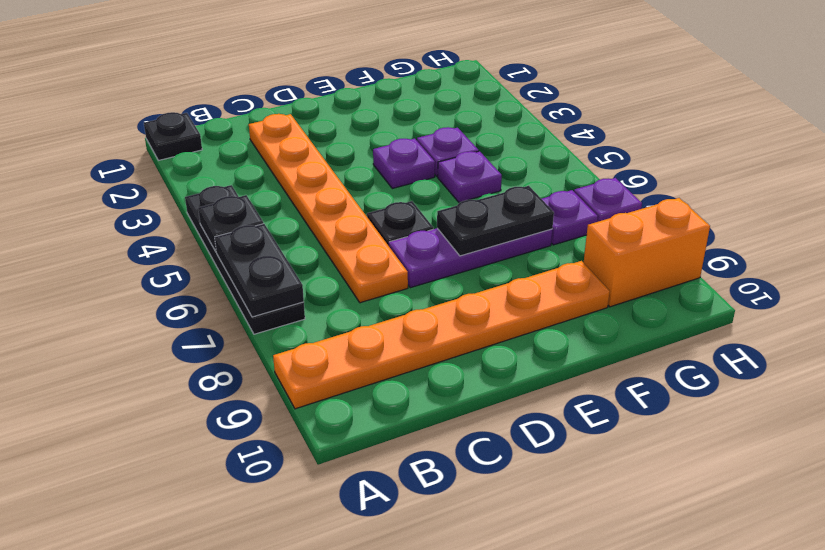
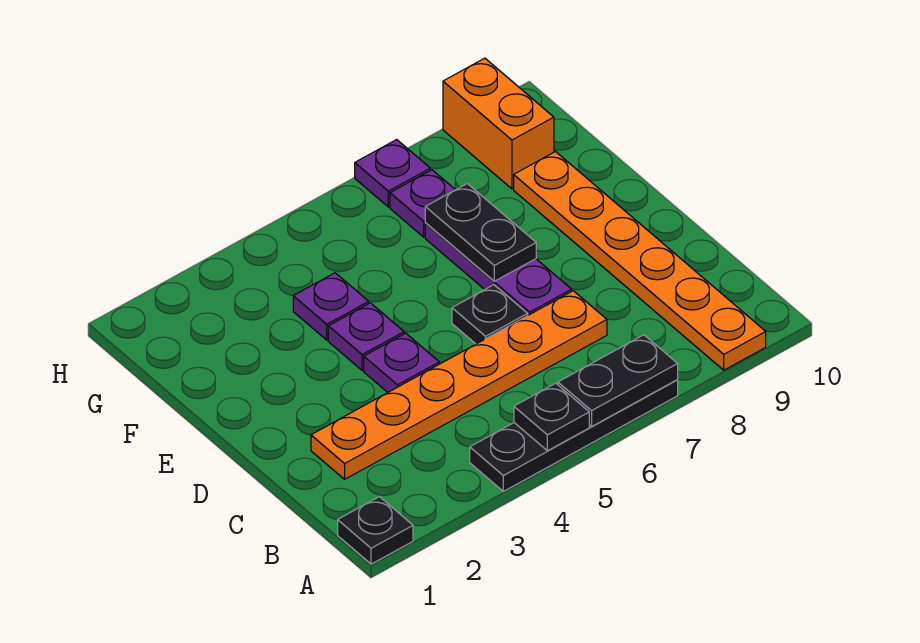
purple plate F5 level 1 -> purple plate D4 level 1

